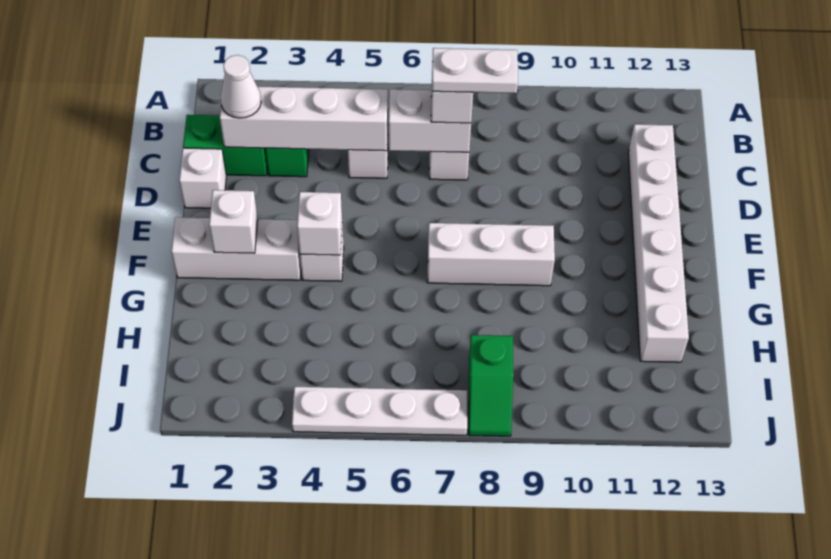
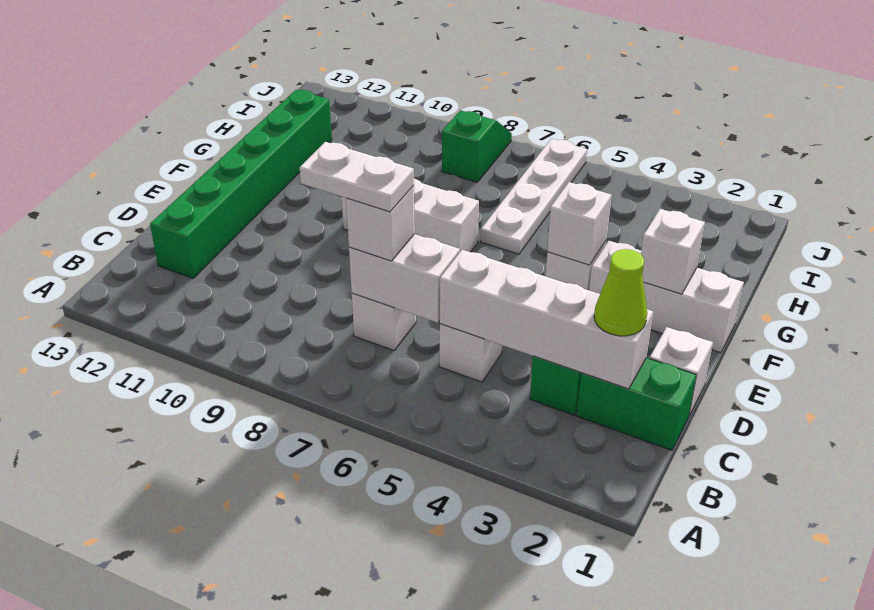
white cone C2 level 3 -> lime cone C2 level 3
white brick C12:H12 level 1 -> green brick C12:H12 level 1
white plate J4:J7 level 1 -> white plate G6:J6 level 1

